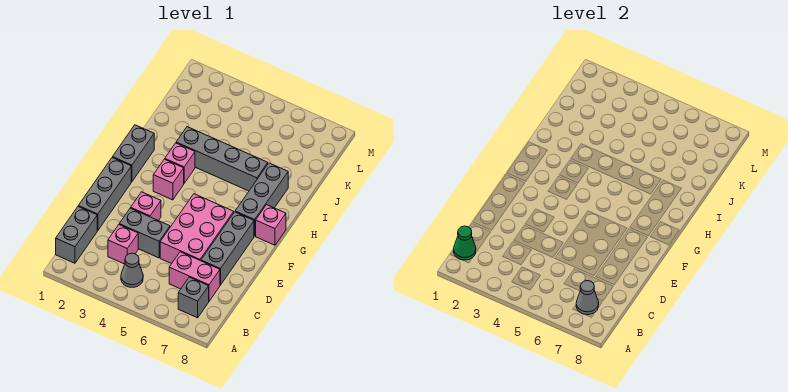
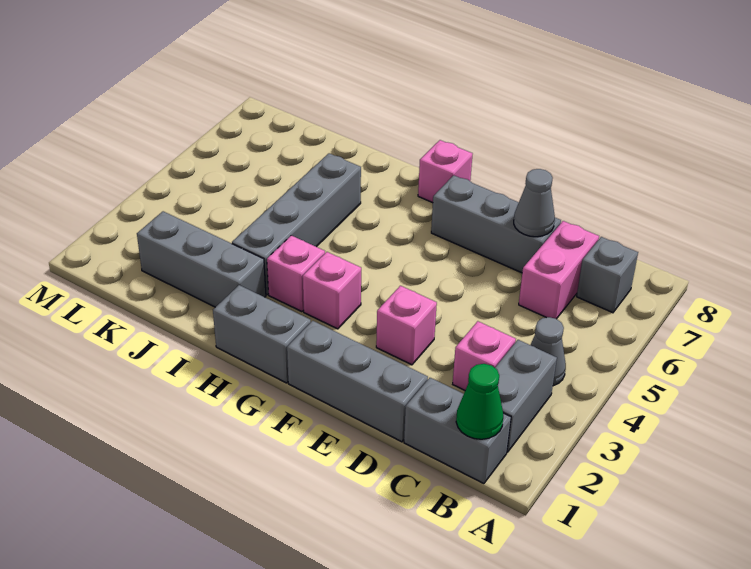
grey cone B7 level 2 -> grey cone D7 level 2
grey brick D3:D4 level 1 -> grey brick B2:B3 level 1
pink brick D5:F6 level 1 -> none
grey brick G7:I7 level 1 -> grey brick I2:K2 level 1

